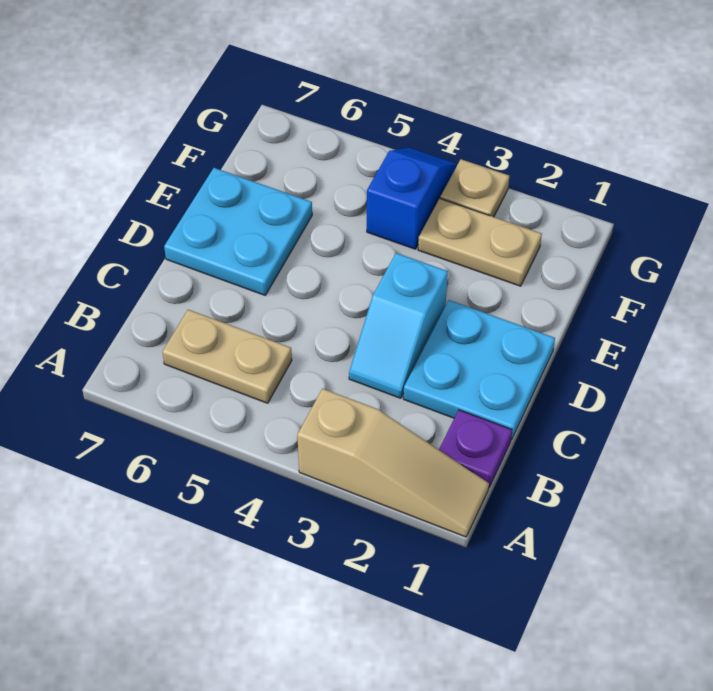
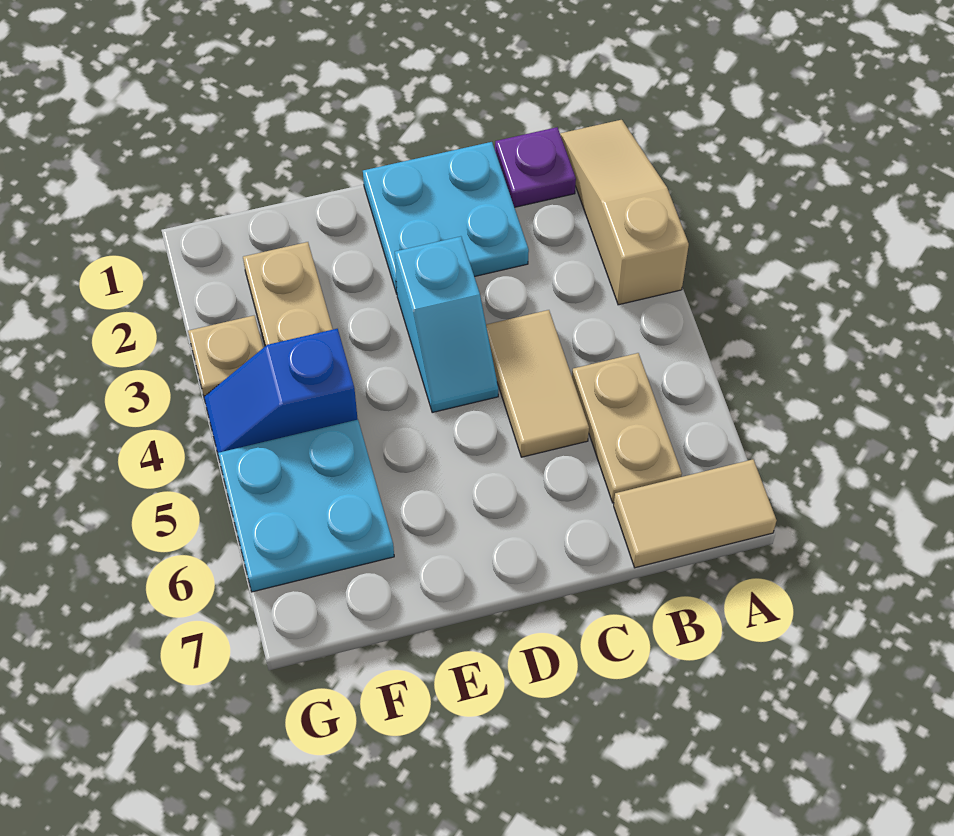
none -> tan tile A7:B7 level 1
cyan slope C3:D3 level 1 top D -> cyan slope D3:D4 level 1 top 3
none -> tan tile C4:C5 level 1
cyan plate D6:E7 level 1 -> cyan plate F5:G6 level 1

